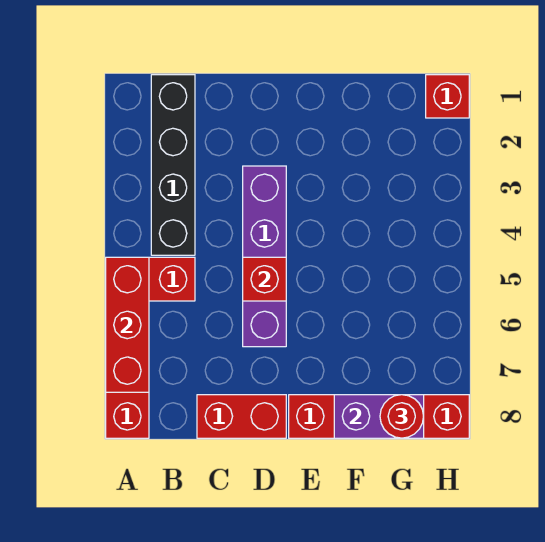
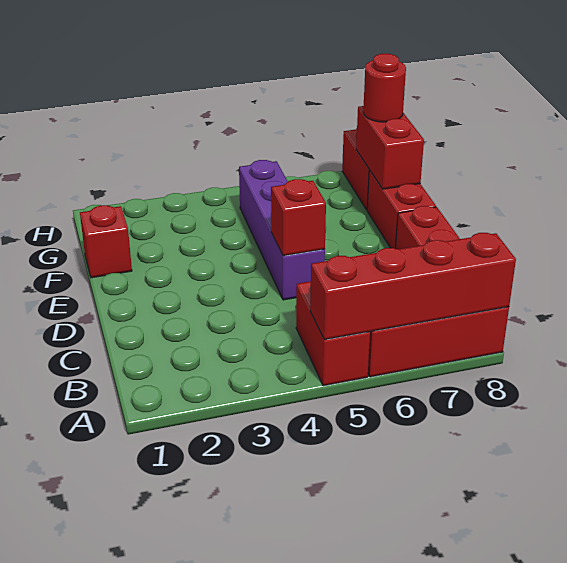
red brick A5:A7 level 2 -> red brick A5:A8 level 2
black brick B1:B4 level 1 -> none
purple brick D3:D6 level 1 -> purple brick D5:G5 level 1
purple brick F8:G8 level 2 -> red brick F8:G8 level 2
red brick H1 level 1 -> red brick F1 level 1

